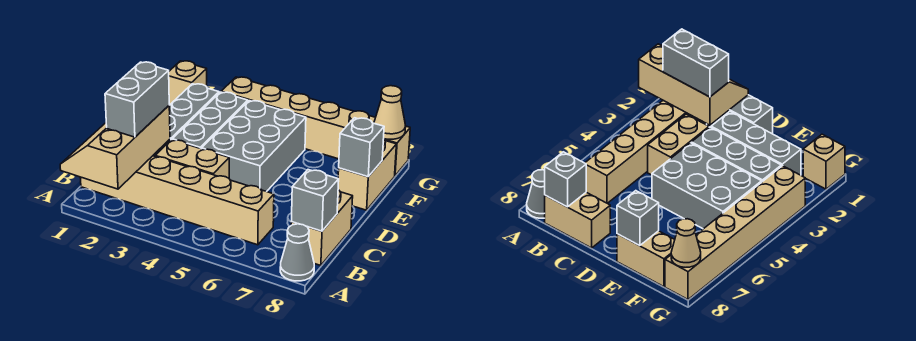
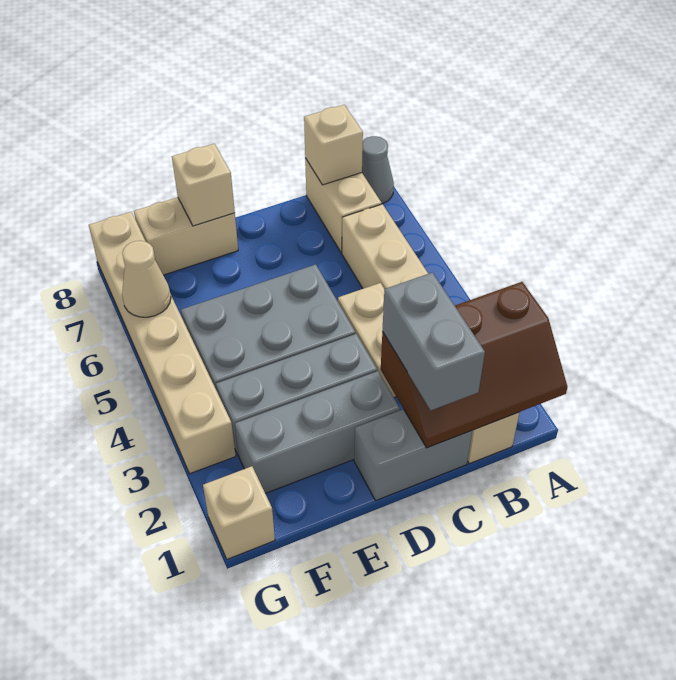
tan slope A1:C2 level 2 top 2 -> brown slope A1:C2 level 2 top 2
grey brick B2:C2 level 3 -> grey brick C1:C2 level 3
tan brick B8:C8 level 1 -> tan brick B7:B8 level 1
grey brick B8 level 2 -> tan brick B8 level 2
grey brick E8 level 2 -> tan brick E8 level 2
tan cone G8 level 2 -> tan cone G6 level 2

